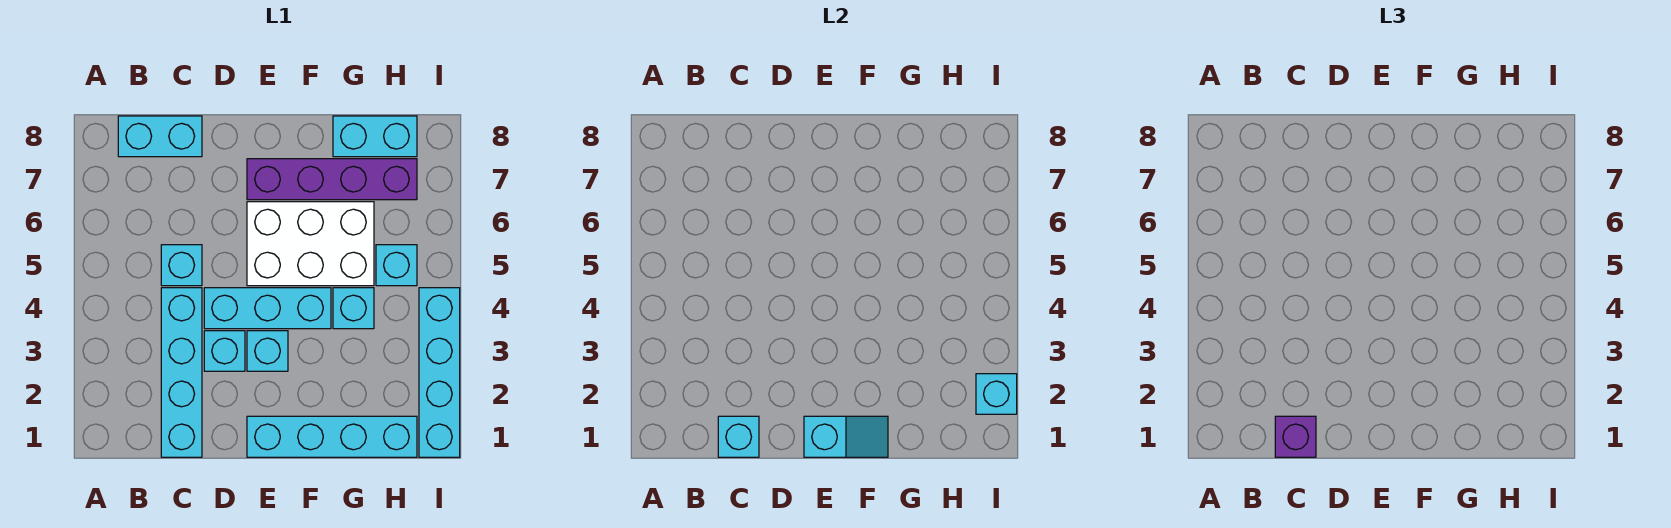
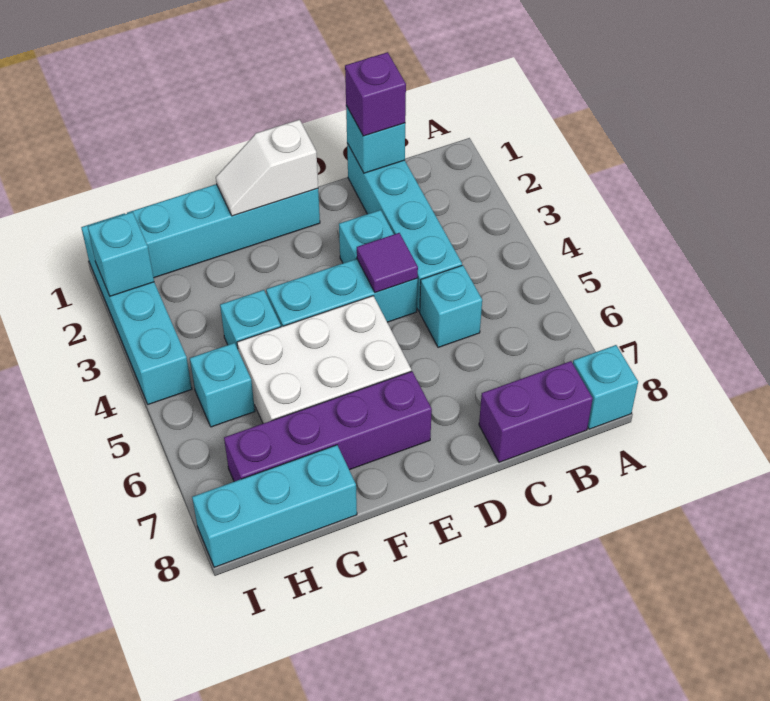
cyan brick B8:C8 level 1 -> purple brick B8:C8 level 1
none -> purple tile D4 level 2
cyan slope E1:F1 level 2 top E -> white slope E1:F1 level 2 top E
cyan brick E3 level 1 -> cyan brick A8 level 1
cyan brick G8:H8 level 1 -> cyan brick G8:I8 level 1

